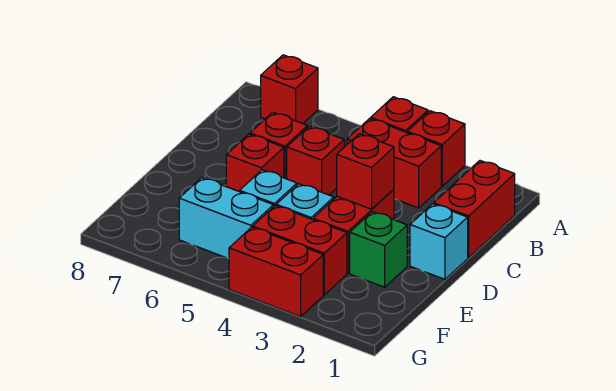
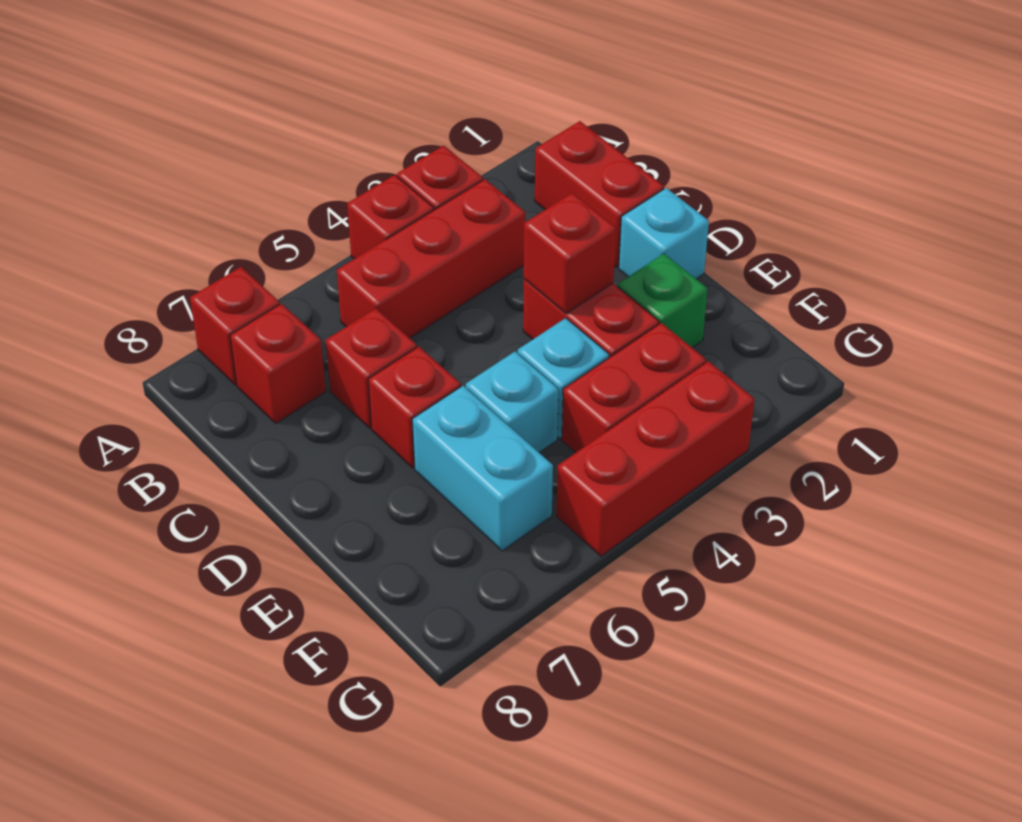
red brick B3:B4 level 1 -> red brick B3:B5 level 1
red brick C5 level 1 -> red brick B7 level 1
cyan brick F5:F6 level 1 -> cyan brick E6:F6 level 1
red brick G3:G4 level 1 -> red brick G3:G5 level 1

